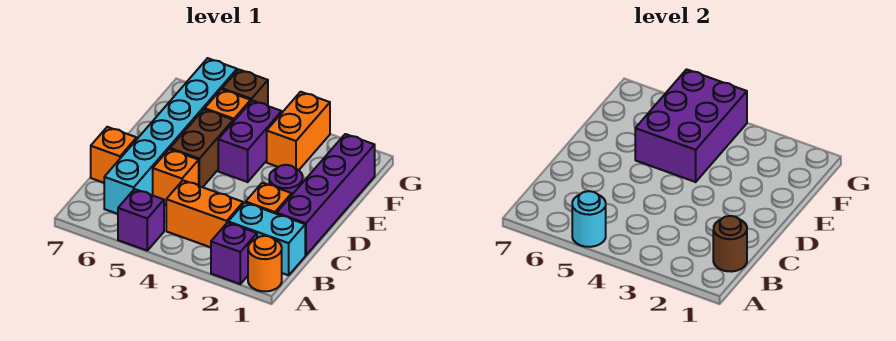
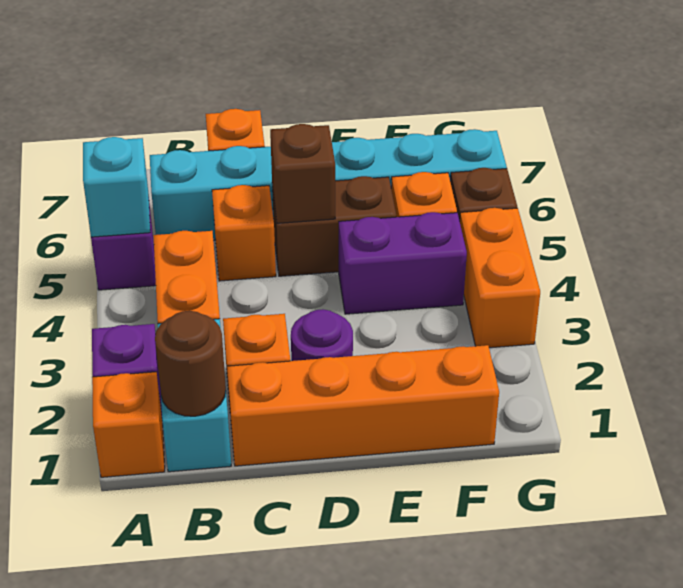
orange round brick A1 level 1 -> orange brick A1 level 1
cyan round brick A5 level 2 -> cyan brick A5 level 2
purple brick C1:F1 level 1 -> orange brick C1:F1 level 1
none -> brown brick D5 level 2
purple brick E4:G5 level 2 -> none
orange brick F3:G3 level 1 -> orange brick G3:G4 level 1

